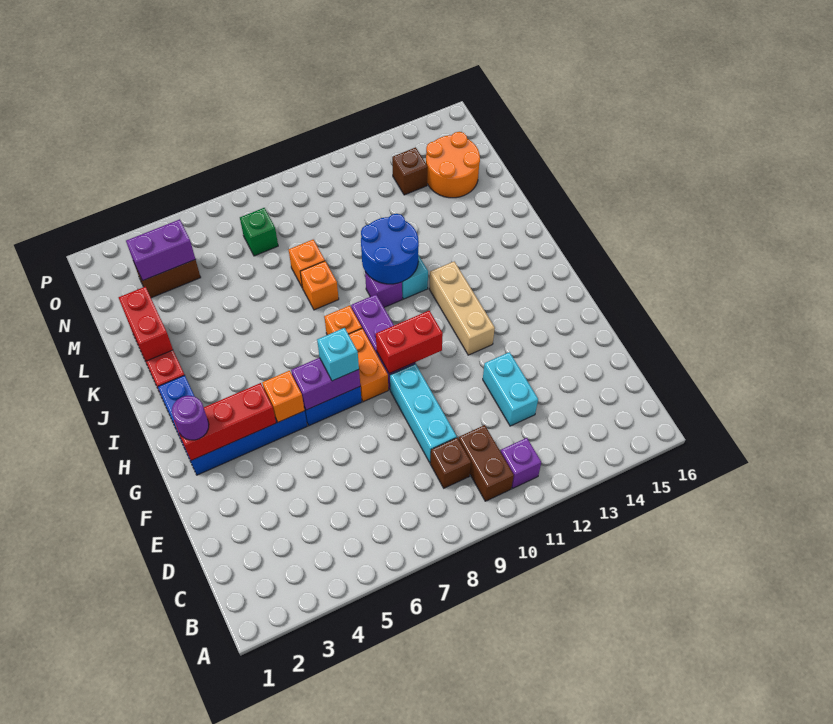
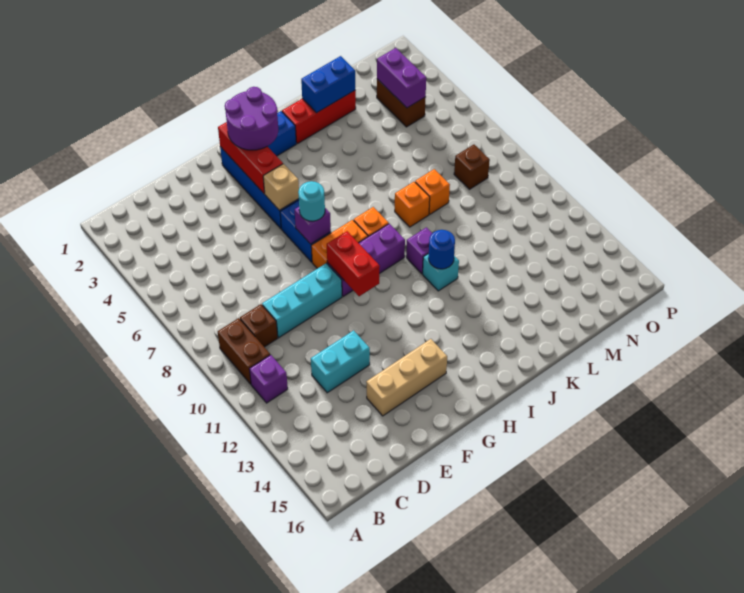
brown brick B10:C10 level 1 -> brown brick B9:B10 level 1
purple round brick G2 level 3 -> purple round brick G2:H3 level 3
orange brick G5 level 2 -> tan brick G5 level 2
purple brick G6:G7 level 2 -> purple brick G7 level 2
cyan brick G7 level 3 -> cyan round brick G7 level 3
tan brick G12:I12 level 1 -> tan brick E14:G14 level 1
blue round brick J10:K11 level 2 -> blue round brick J11 level 2
red brick K2:L2 level 2 -> blue brick K2:L2 level 2
orange round brick M14:N15 level 1 -> none
green brick N7 level 1 -> none
brown brick N13 level 1 -> brown brick N8 level 1

